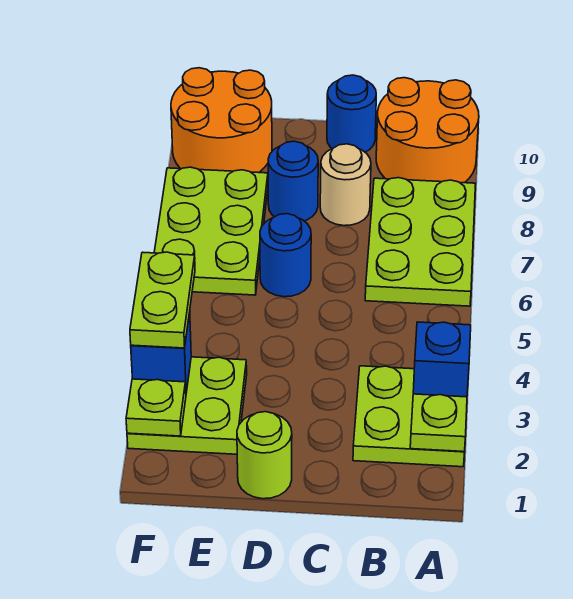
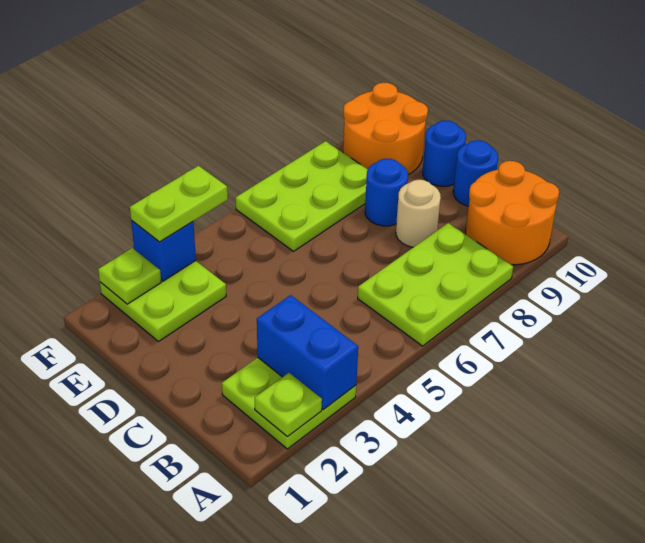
blue brick A3 level 2 -> blue brick A3:B3 level 2
lime round brick D1 level 1 -> none
blue round brick D6 level 1 -> blue round brick D10 level 1

